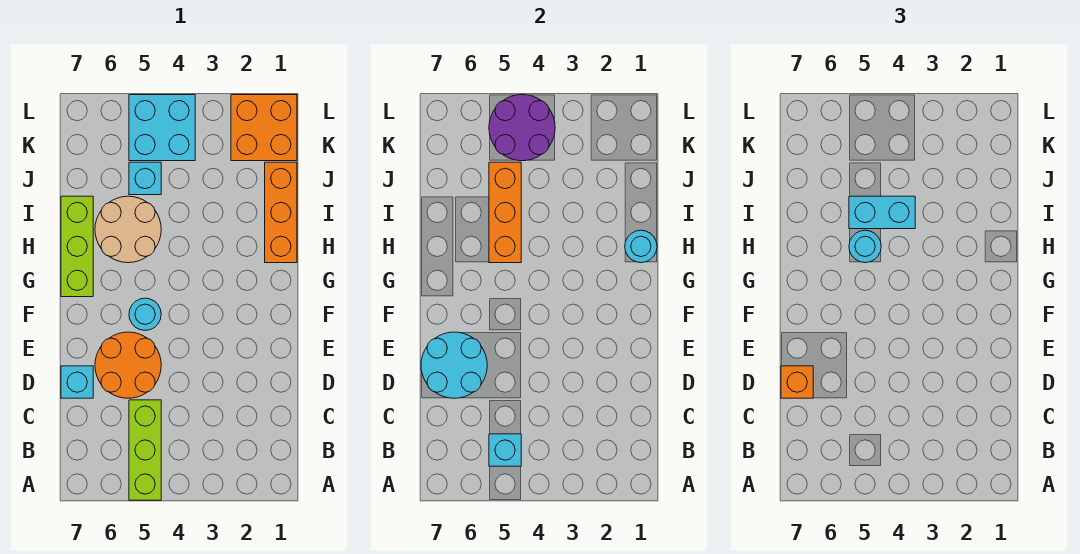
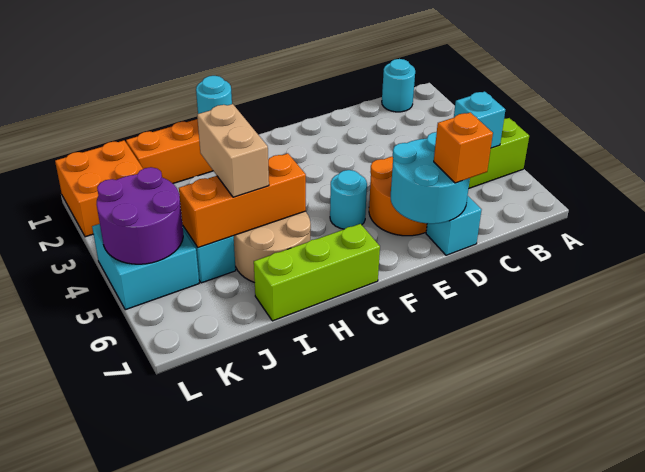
cyan round brick H5 level 3 -> cyan round brick B1 level 1
cyan brick I4:I5 level 3 -> tan brick I4:I5 level 3

